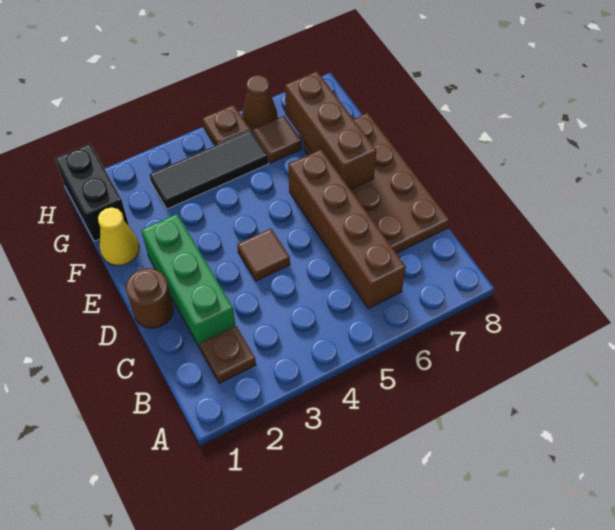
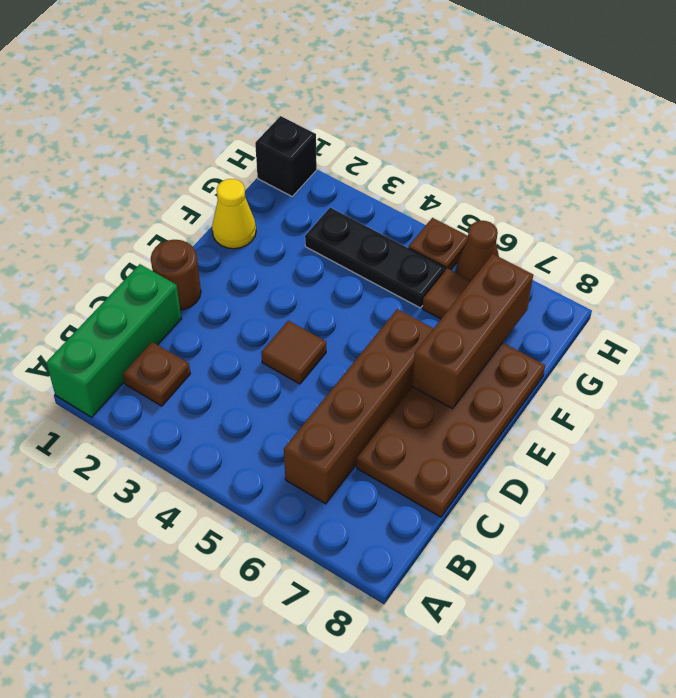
green brick C2:E2 level 1 -> green brick A1:C1 level 1
black brick G1:H1 level 1 -> black brick H1 level 1
black tile G3:G5 level 1 -> black plate G3:G5 level 1

